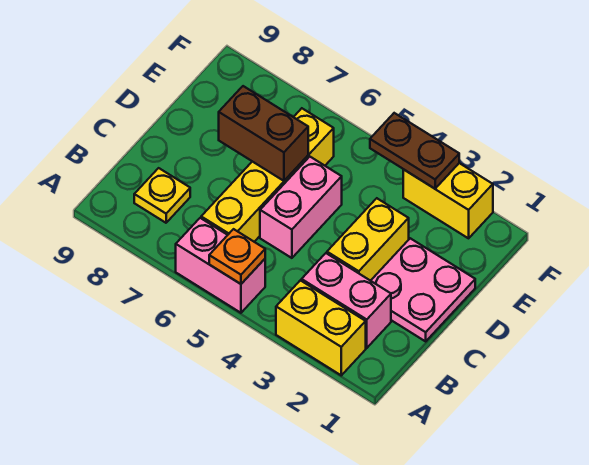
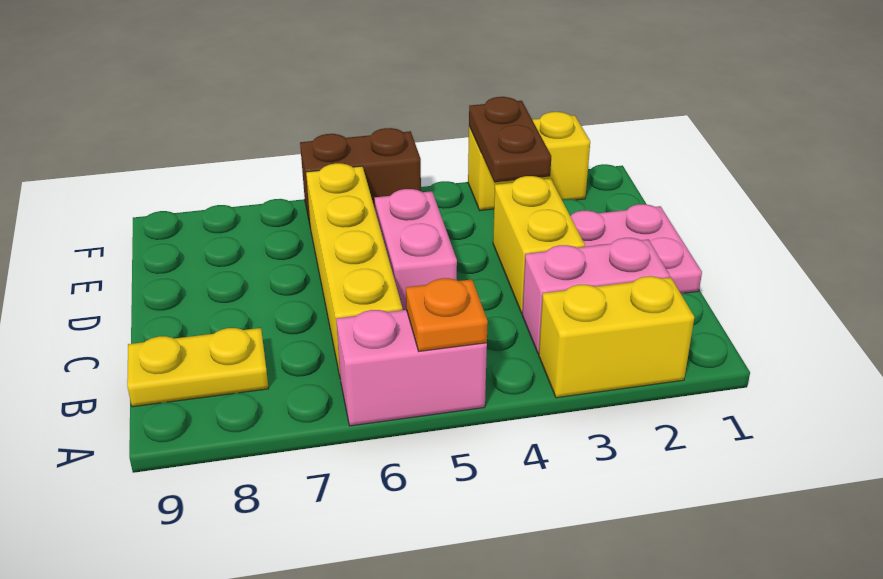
yellow plate B8 level 1 -> yellow plate B8:B9 level 1
brown brick D6:D7 level 2 -> brown brick F5:F6 level 1
brown plate F3:F4 level 2 -> brown plate E3:F3 level 2

